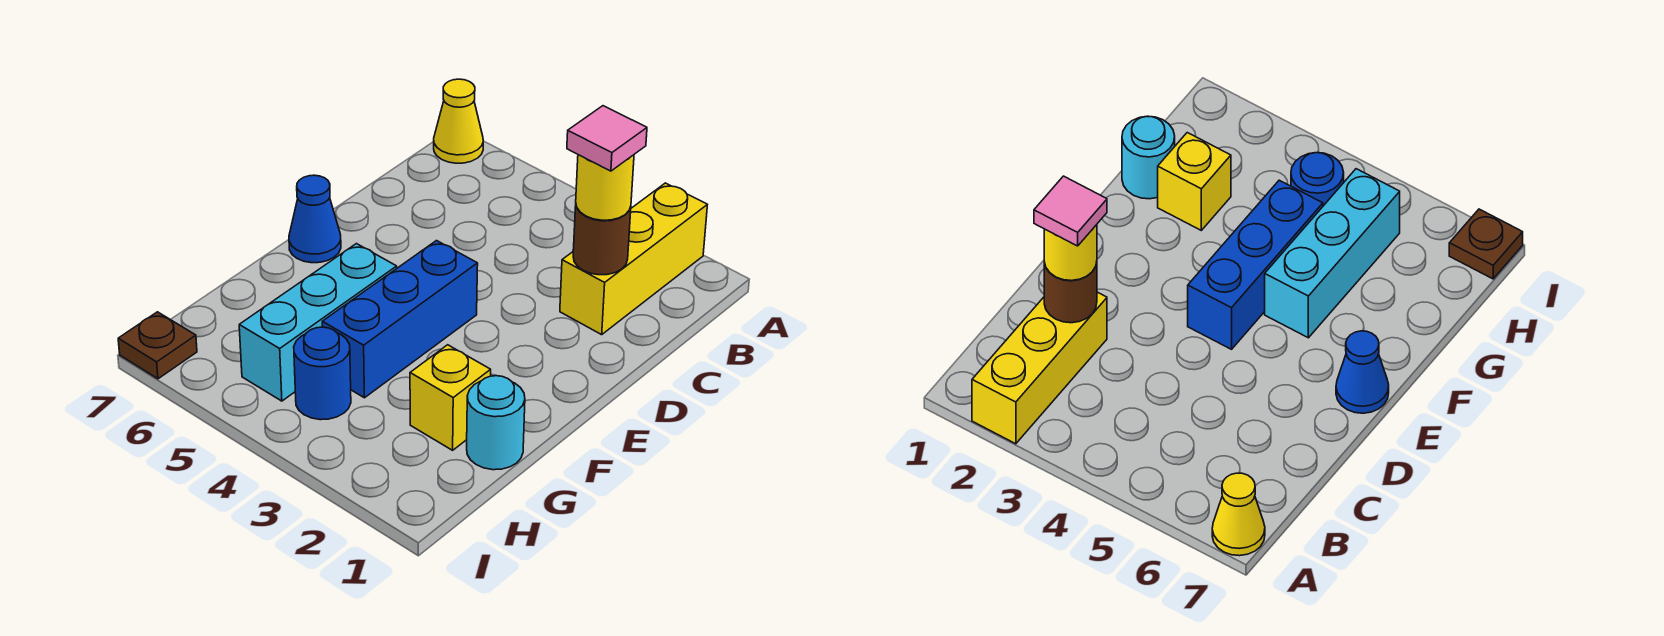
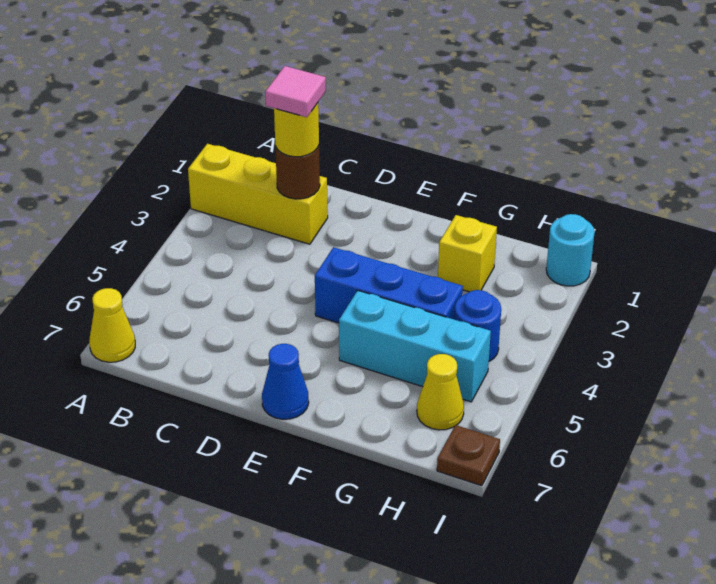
cyan round brick G1 level 1 -> cyan round brick I1 level 1
none -> yellow cone H6 level 1

